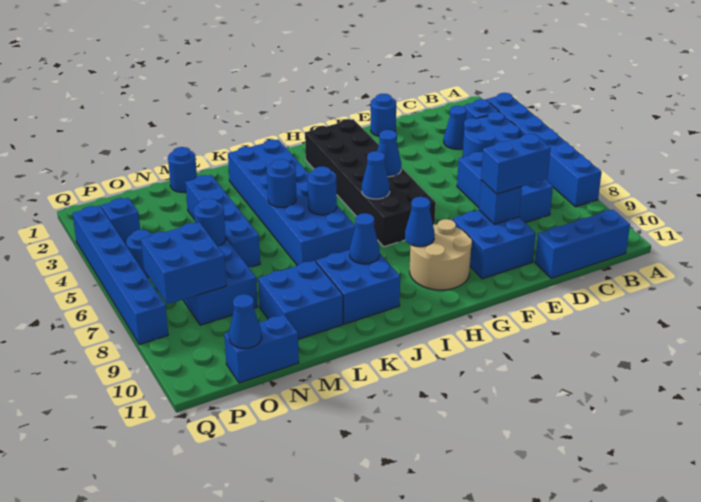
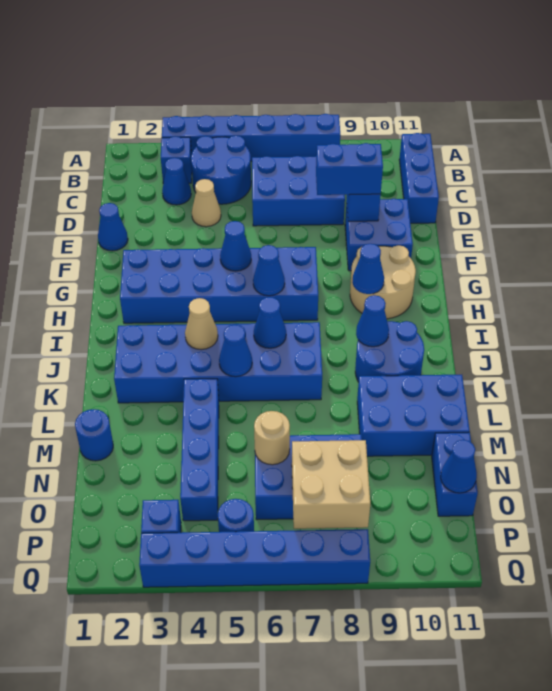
none -> tan cone D4 level 1
blue brick D9:E9 level 3 -> blue brick E8:E9 level 3
blue round brick E1 level 1 -> blue cone E1 level 1
black brick G2:H7 level 1 -> blue brick G2:H7 level 1
none -> tan cone J4 level 2
blue round brick J6 level 2 -> blue cone J6 level 2
blue brick J9:K10 level 1 -> blue round brick J9:K10 level 1
blue round brick K5 level 2 -> blue cone K5 level 2
blue brick L9:M10 level 1 -> blue brick L9:M11 level 1
blue brick M3:M6 level 1 -> blue brick L4:O4 level 1
blue round brick N6 level 2 -> tan round brick N6 level 2
blue brick O7:P8 level 2 -> tan brick O7:P8 level 2

